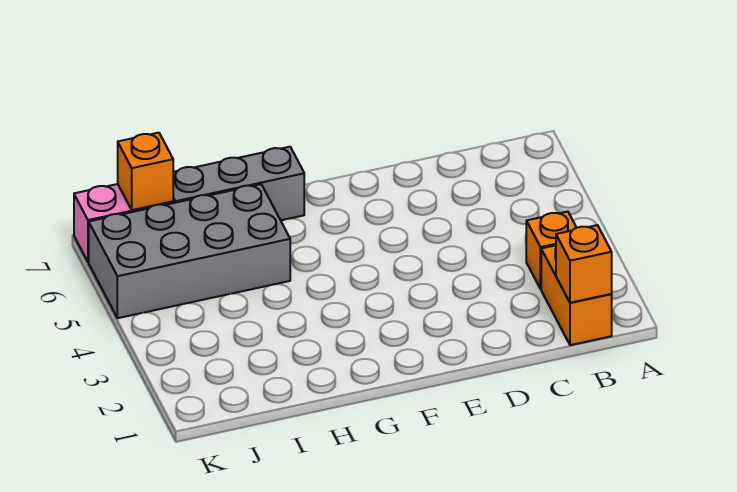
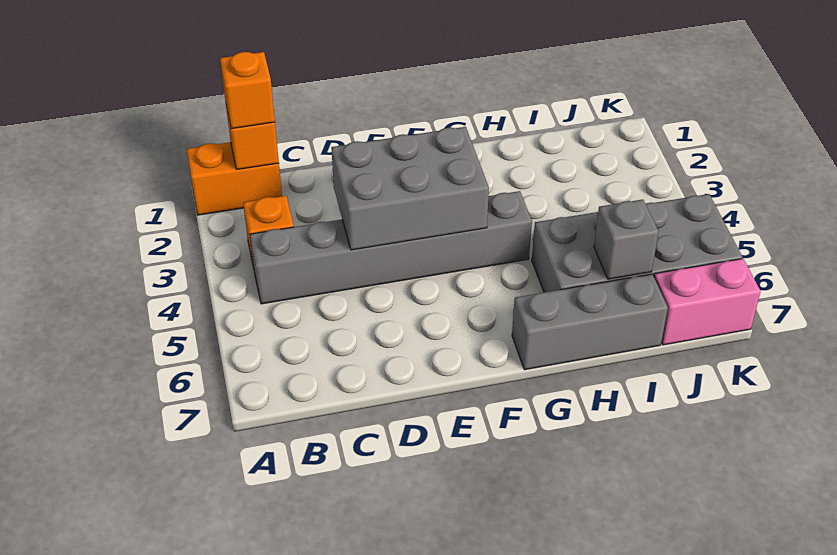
orange brick B1:B2 level 1 -> orange brick A1:B1 level 1
none -> grey brick B4:G4 level 1
none -> grey brick D3:F4 level 2
none -> grey brick I6 level 2
orange brick J7 level 2 -> orange brick B1 level 3

